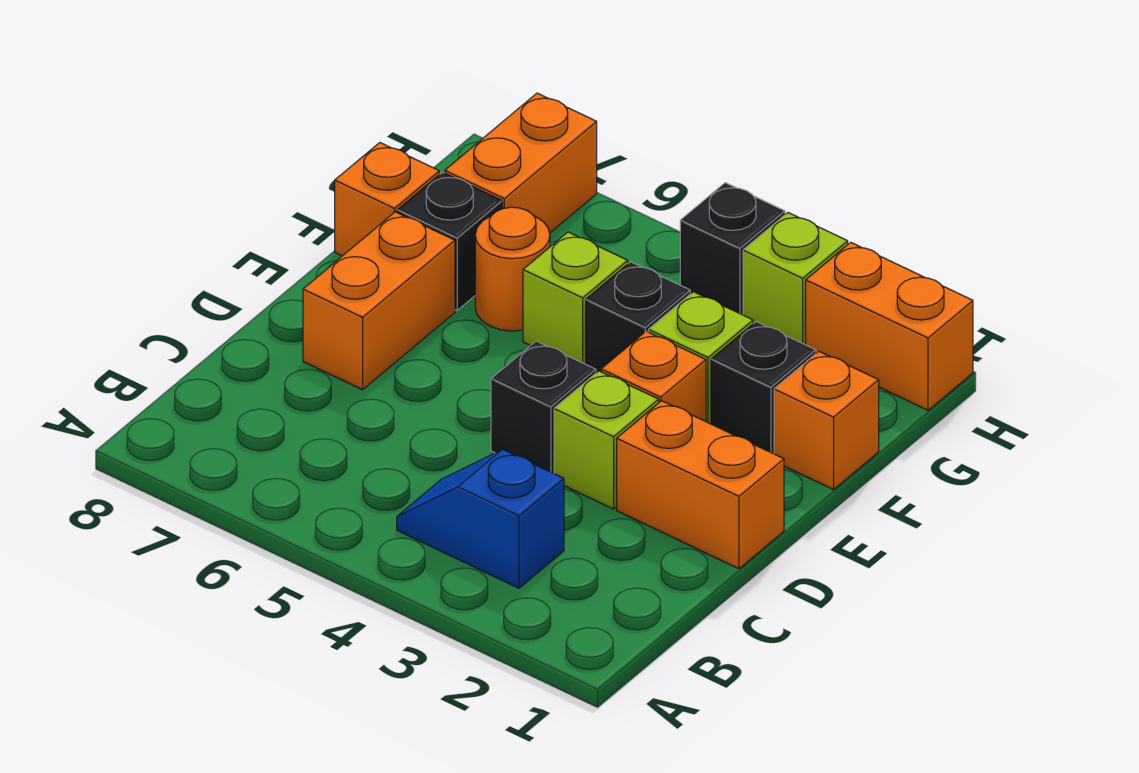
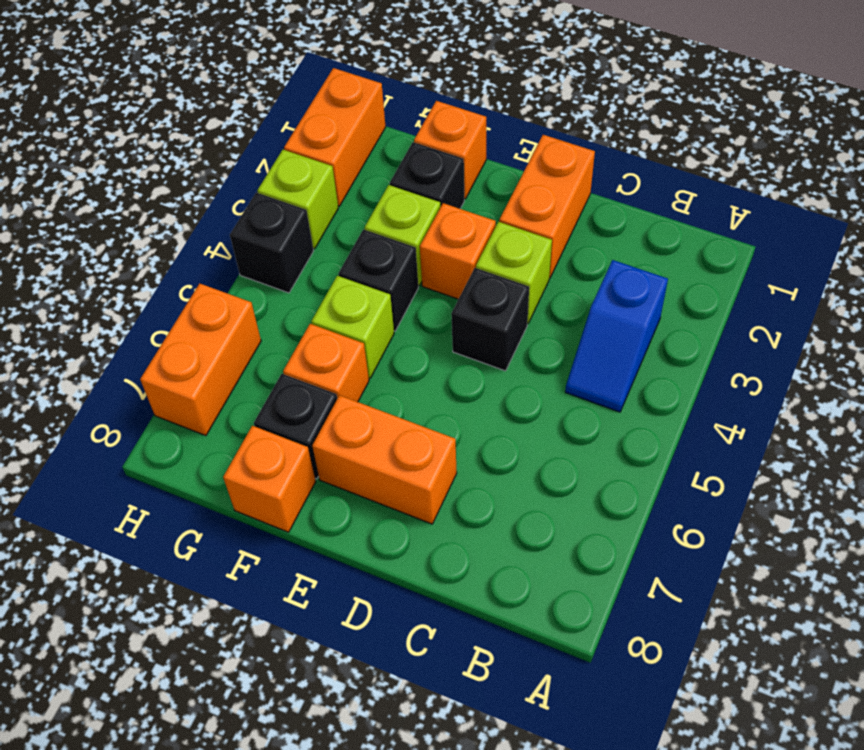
orange round brick F6 level 1 -> orange brick F6 level 1
orange brick G7:H7 level 1 -> orange brick H6:H7 level 1

